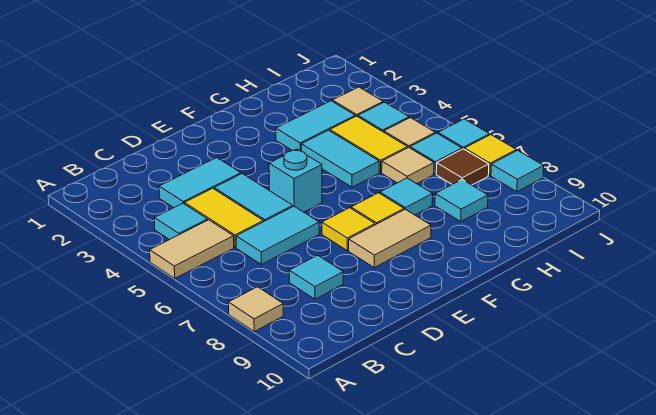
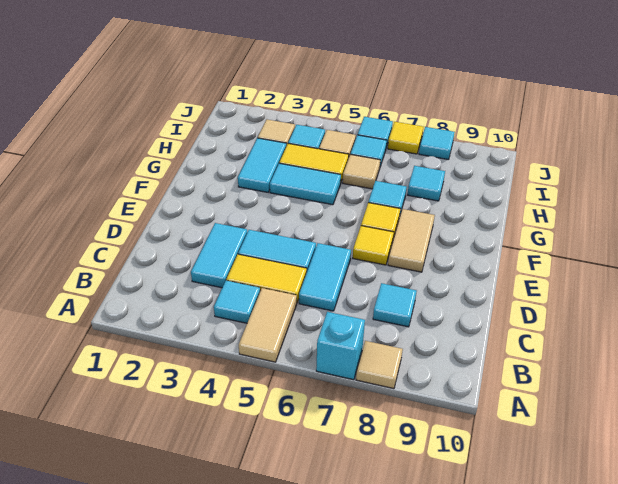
cyan brick E5 level 1 -> cyan brick A7 level 1
brown tile I7 level 1 -> none

